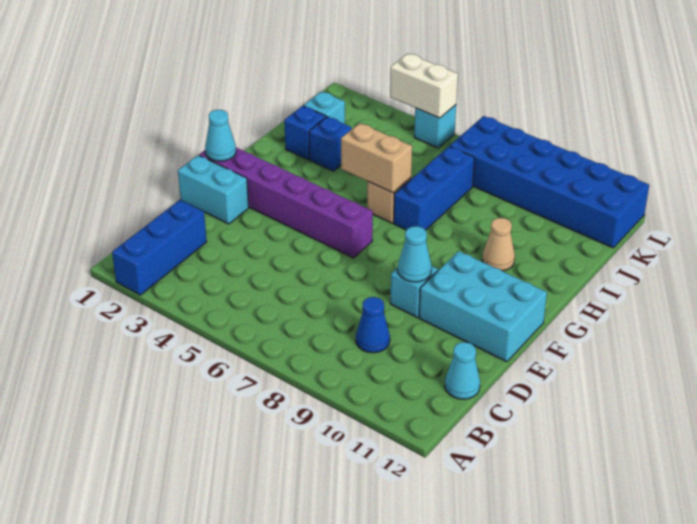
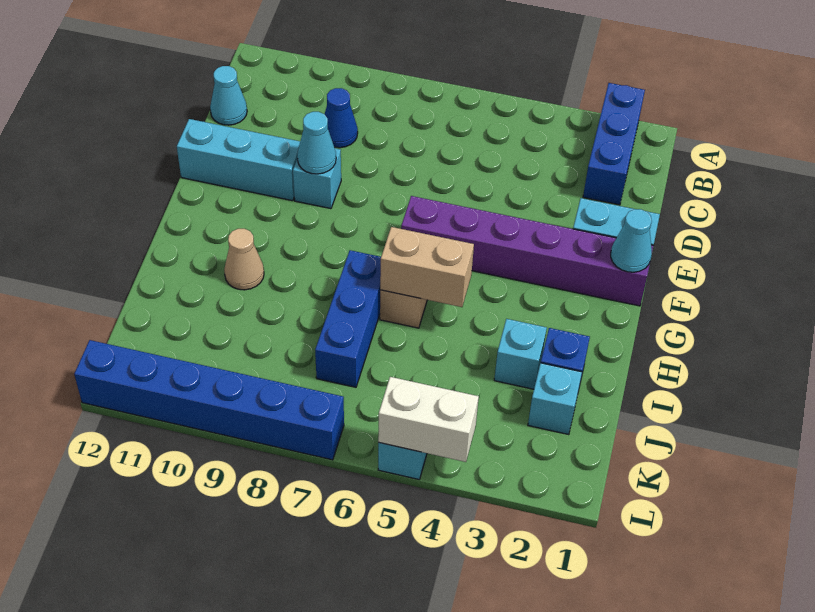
cyan brick E10:F12 level 1 -> cyan brick E10:E12 level 1
blue brick I3 level 1 -> cyan brick I3 level 1
blue brick K7:L12 level 1 -> blue brick L7:L12 level 1

